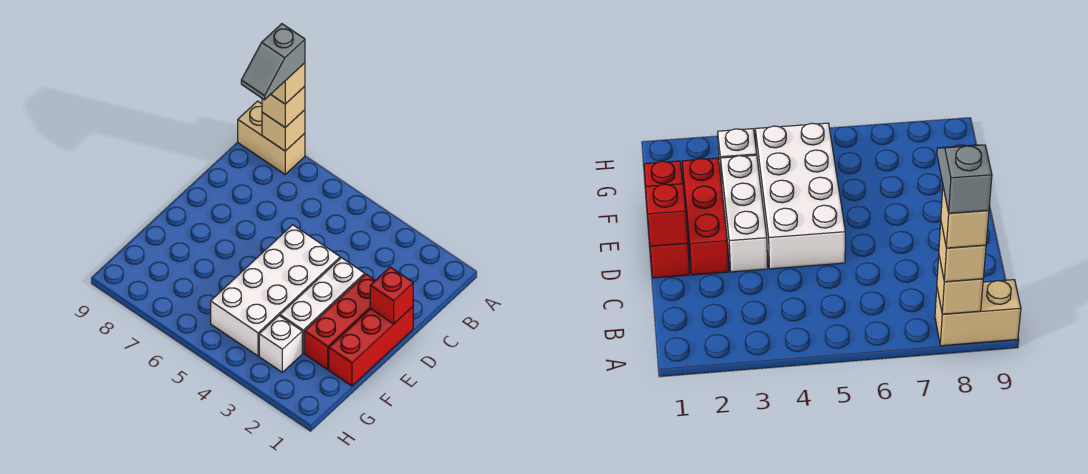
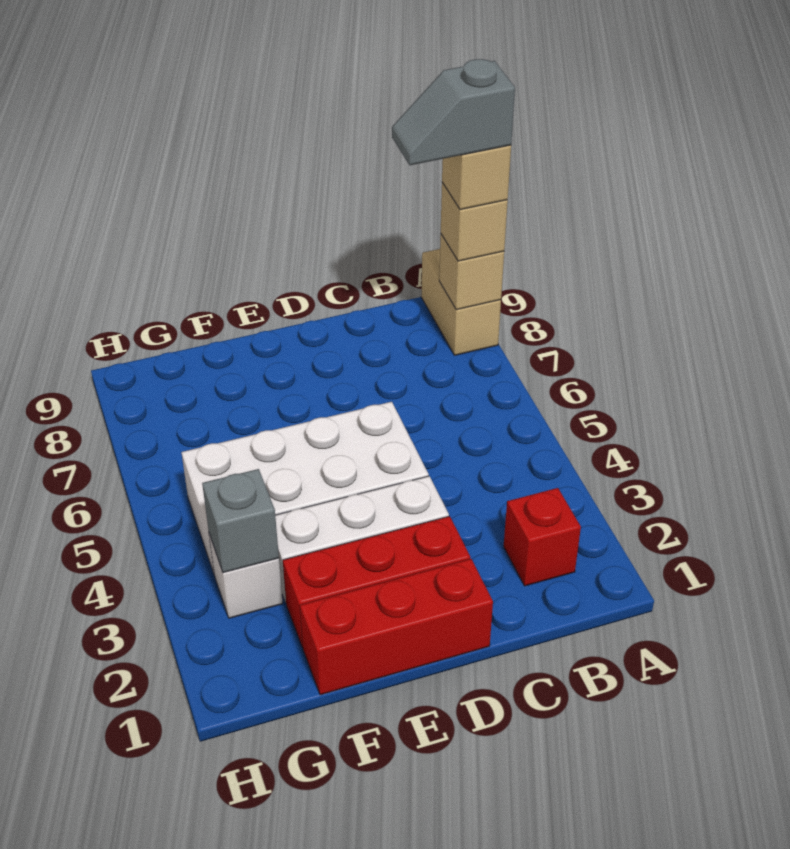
red brick D1 level 2 -> red brick B2 level 1
none -> grey brick G3 level 2

